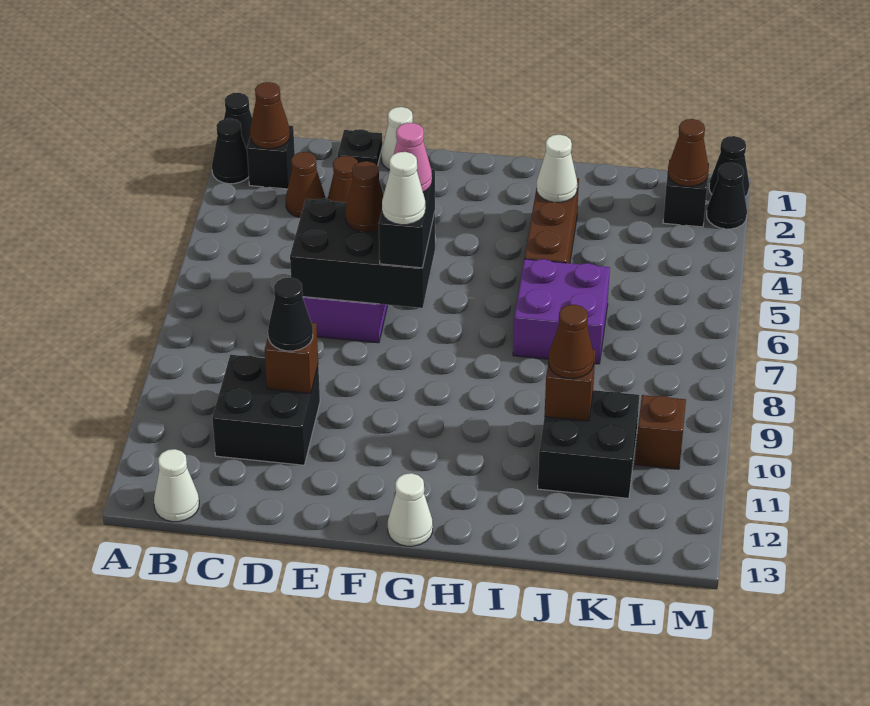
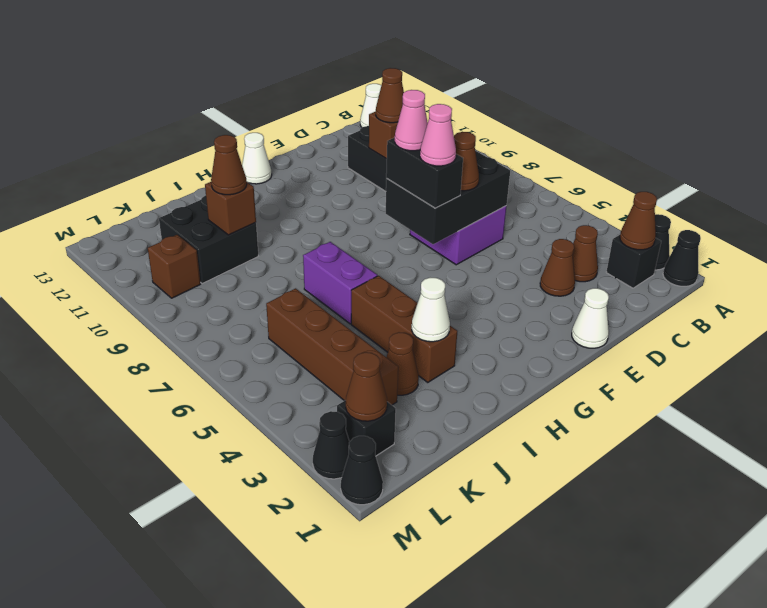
black plate D1 level 1 -> none
black cone D10 level 3 -> brown cone D10 level 3
white cone F7 level 4 -> pink cone F7 level 4
purple brick I6:J7 level 1 -> purple brick I6:I7 level 1
none -> brown cone J3 level 1
none -> brown brick K3:K6 level 1

